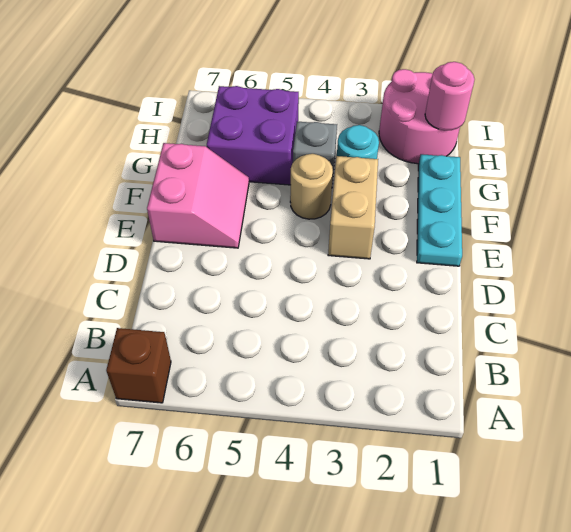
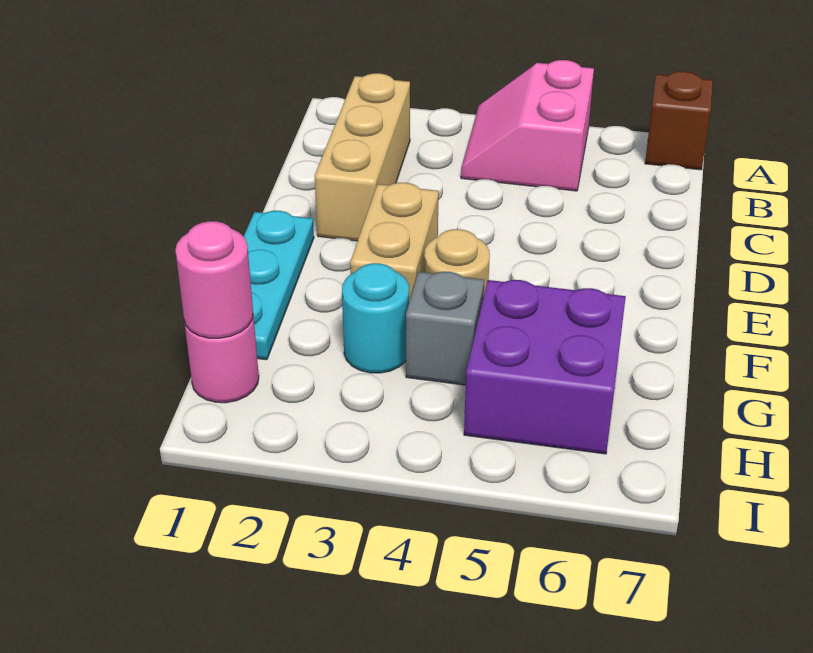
none -> tan brick B2:D2 level 1
pink slope E6:F7 level 1 top 7 -> pink slope A4:B5 level 1 top 5
pink round brick H1:I2 level 1 -> pink round brick H1 level 1

